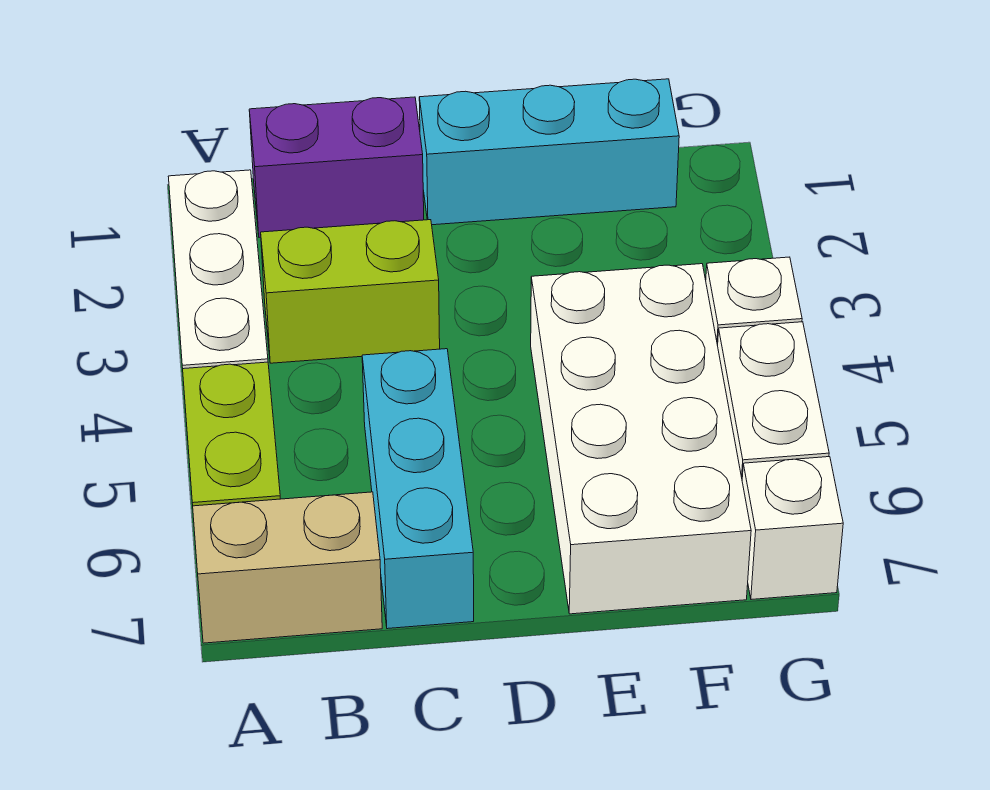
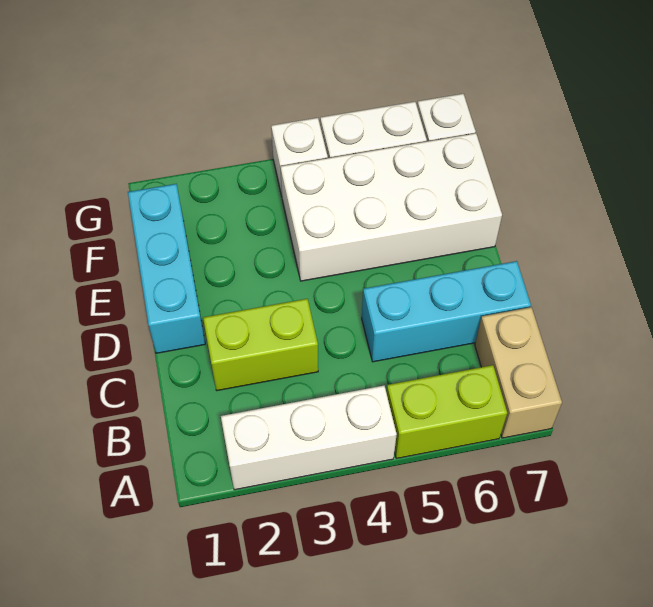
purple brick B1:C1 level 1 -> none
lime brick B3:C3 level 1 -> lime brick C2:C3 level 1

